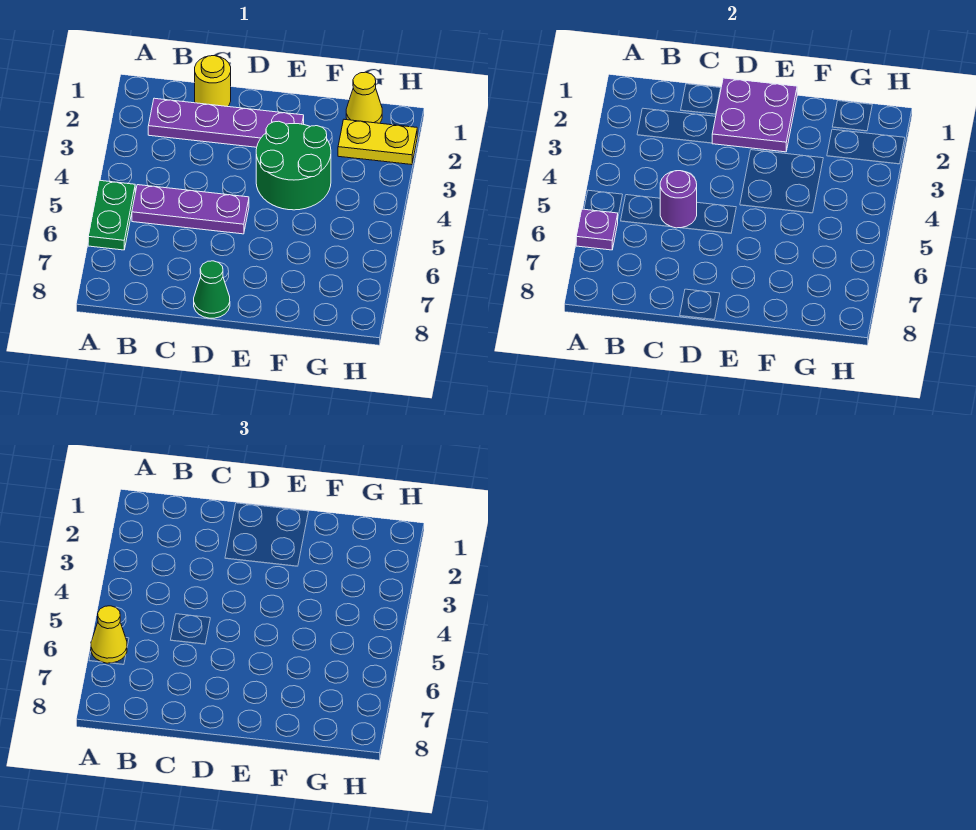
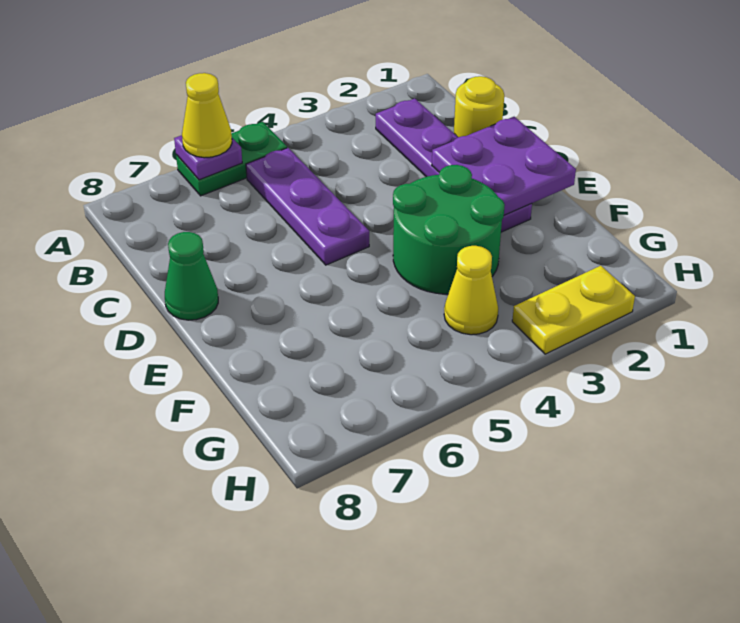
purple round brick C5 level 2 -> none
yellow cone G1 level 1 -> yellow cone G4 level 1
yellow plate G2:H2 level 1 -> yellow plate H2:H3 level 1

